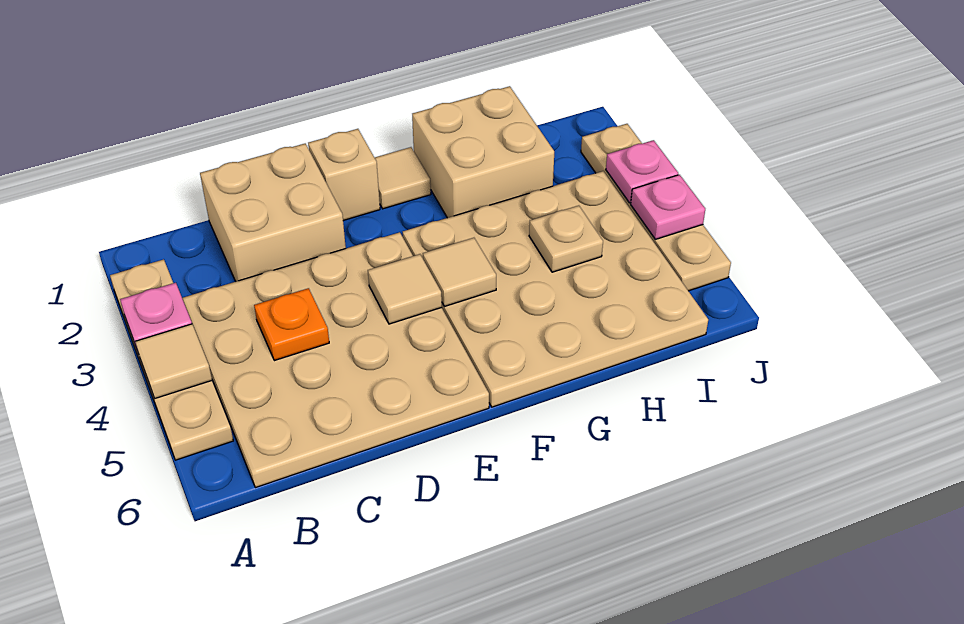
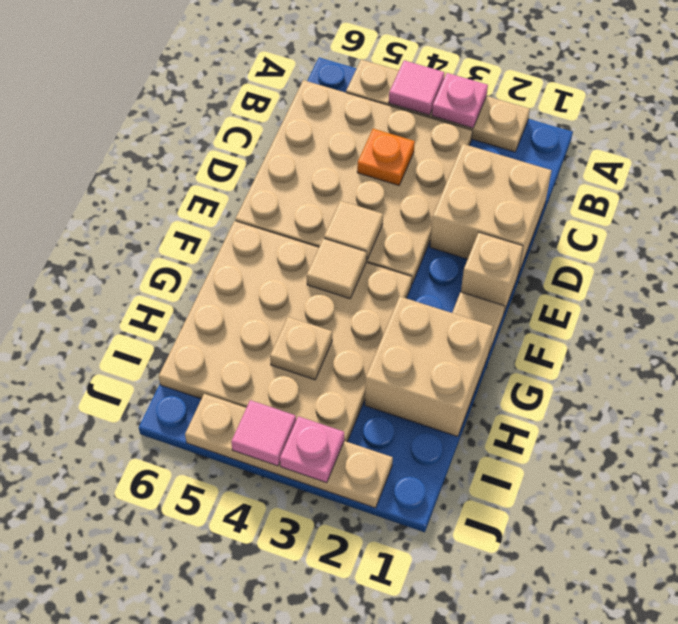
tan tile A4 level 2 -> pink tile A4 level 2
pink plate J4 level 2 -> pink tile J4 level 2

